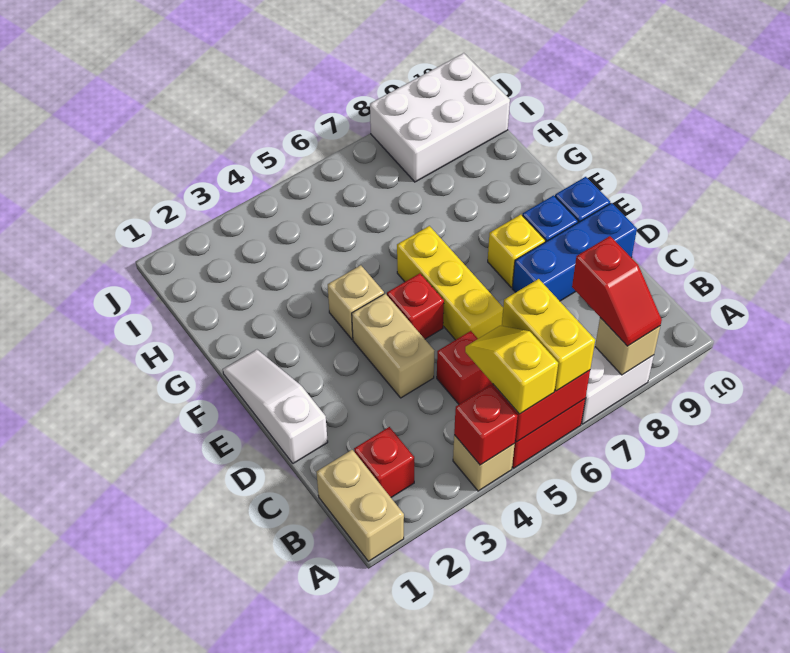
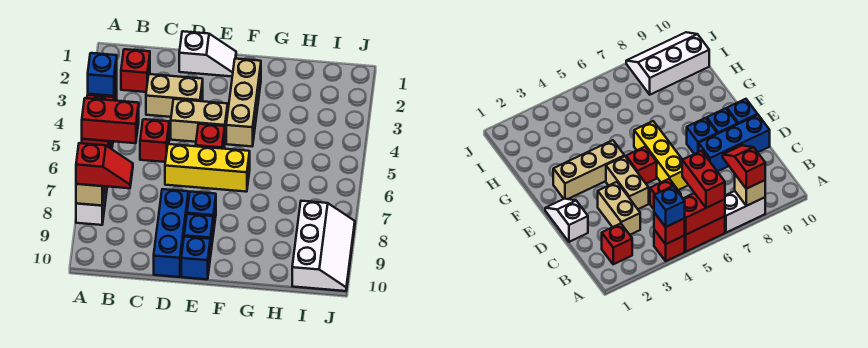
tan brick A1:B1 level 1 -> tan brick C3:D3 level 1
tan brick A4 level 1 -> red brick A4 level 1
none -> blue brick A4 level 3
yellow slope A5:B5 level 3 top A -> none
yellow brick A6:B6 level 3 -> red brick A6:B6 level 3
red slope A8:B8 level 3 top B -> red slope A8:B8 level 3 top A
white slope D1:F1 level 1 top D -> white slope D1:E1 level 1 top D
yellow brick E8 level 1 -> blue brick E8 level 1
tan brick F4 level 1 -> tan brick F2:F4 level 1
white brick I8:J10 level 1 -> white slope I8:J10 level 1 top I

